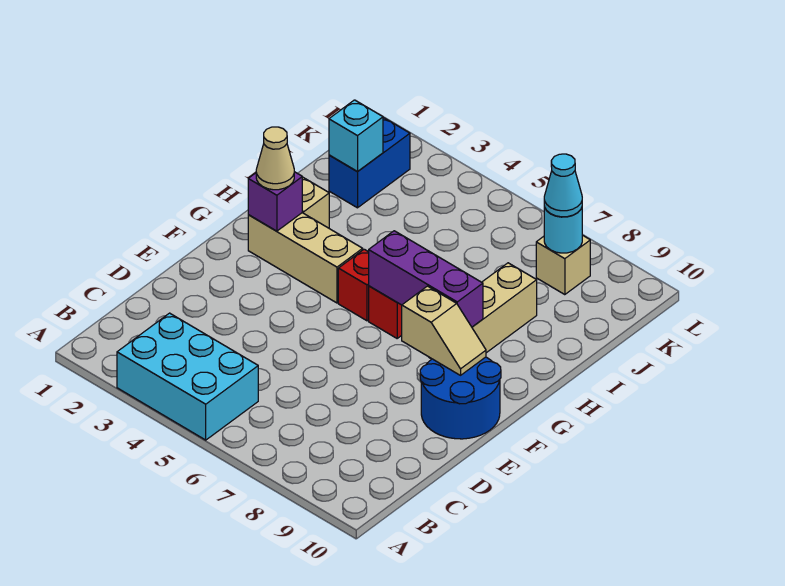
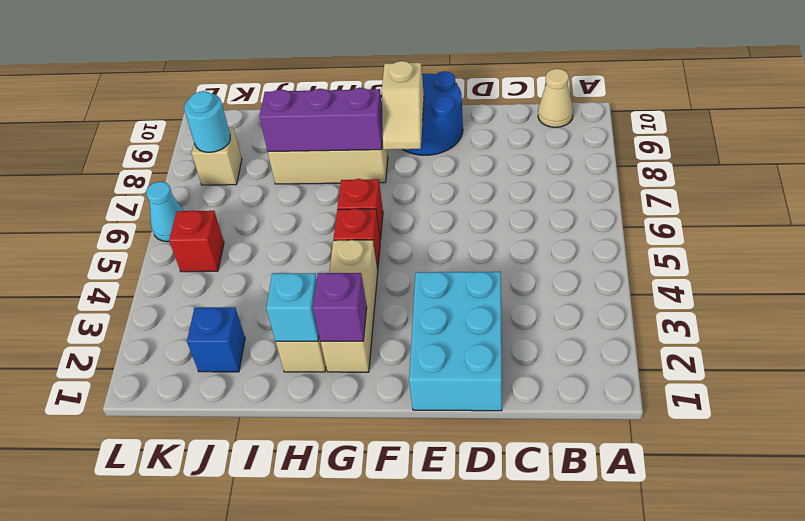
cyan brick A3:B5 level 1 -> cyan brick D1:E3 level 1
tan slope F8:F9 level 2 top 8 -> tan slope F8:F9 level 2 top 9
tan cone G2 level 3 -> tan cone B10 level 1
purple brick G6:G8 level 2 -> purple brick G8:I8 level 2
blue brick J2:K2 level 1 -> blue brick J2 level 1
cyan brick J2 level 2 -> cyan brick H2 level 2
none -> red brick K5 level 1
cyan cone K8 level 3 -> cyan cone L6 level 1

